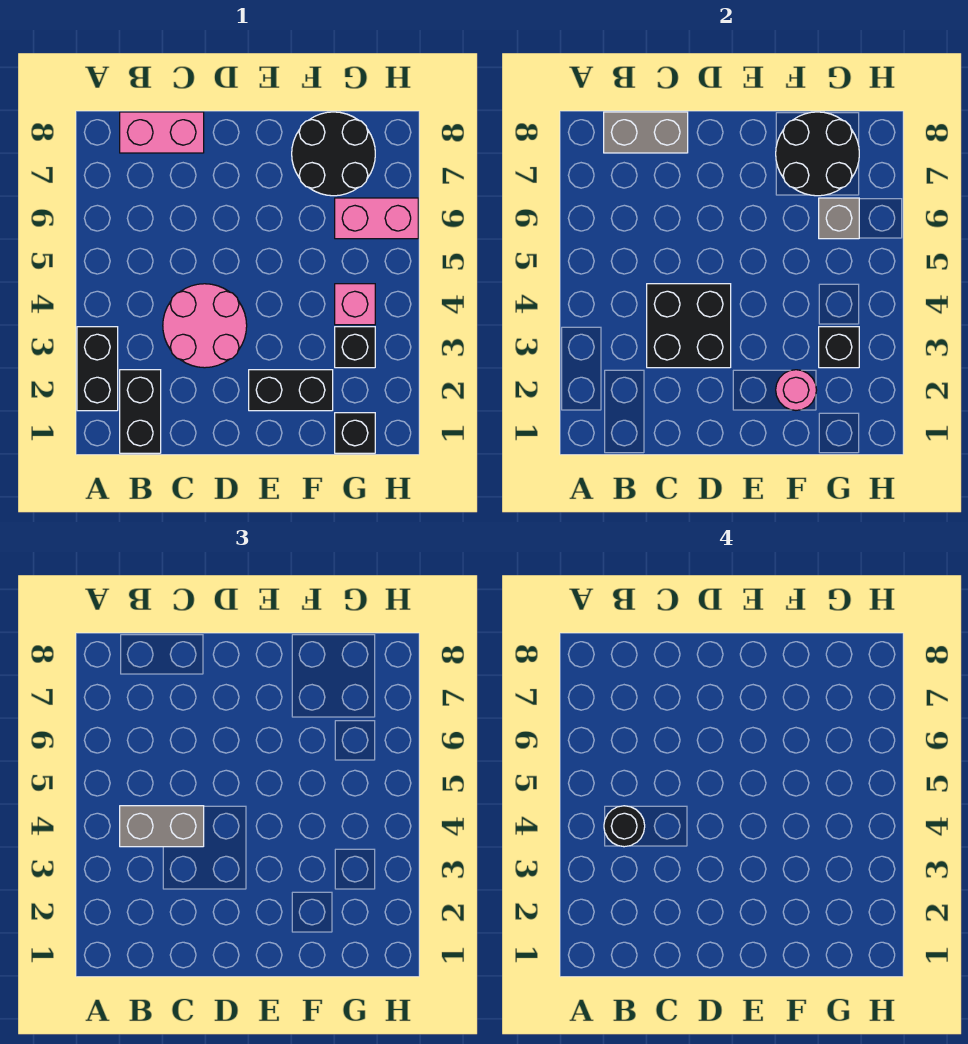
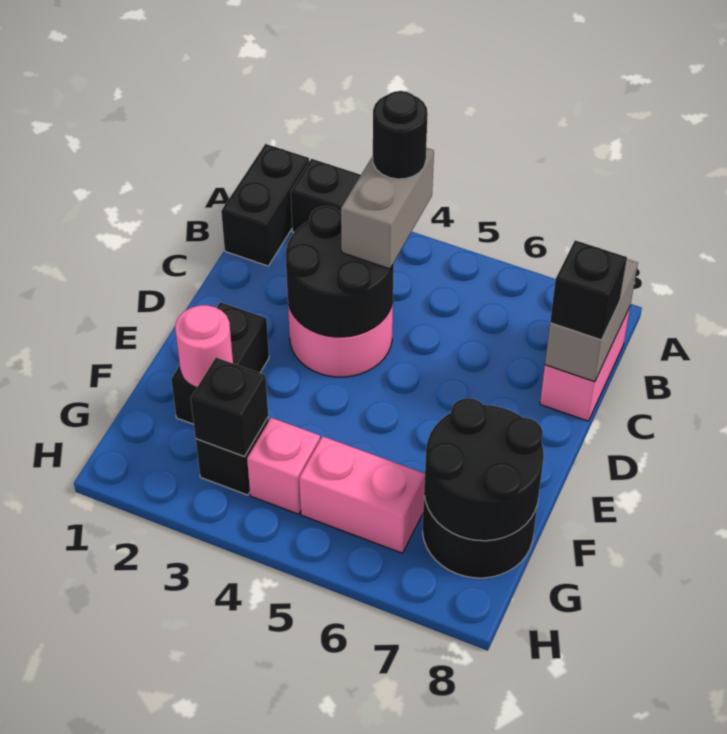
black brick B1:B2 level 1 -> black brick A1:B1 level 1
black brick C3:D4 level 2 -> black round brick C3:D4 level 2
black brick G1 level 1 -> black brick C8 level 3
pink brick G6:H6 level 1 -> pink brick G5:G6 level 1
grey brick G6 level 2 -> none

